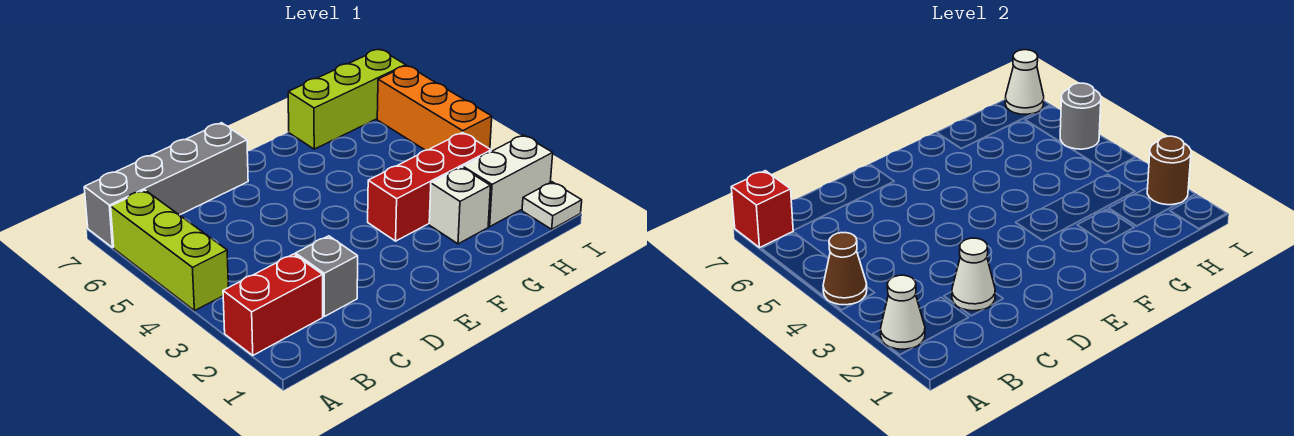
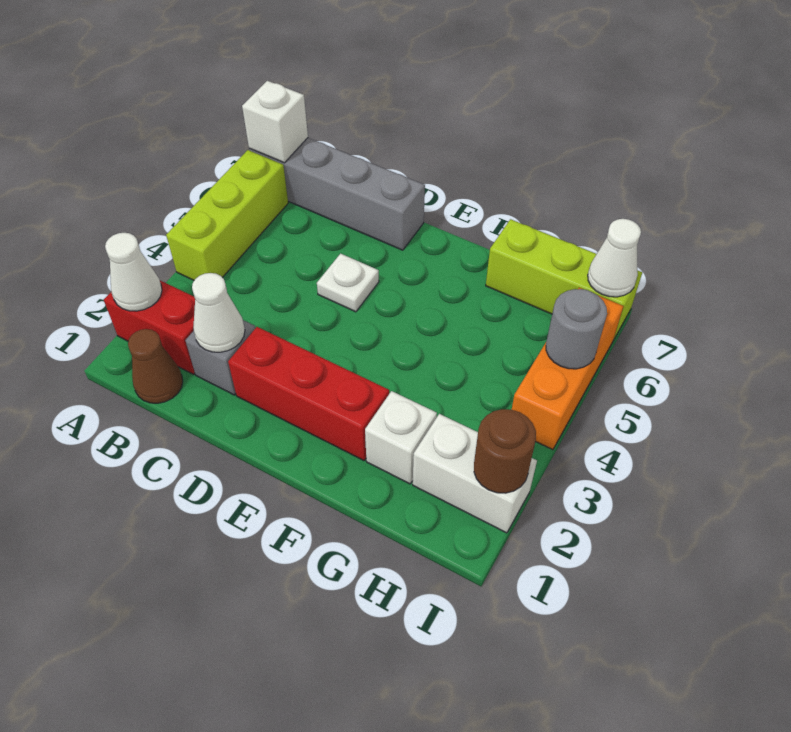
brown cone A4 level 2 -> brown cone B1 level 1
red brick A7 level 2 -> white brick A7 level 2
red brick F3:H3 level 1 -> red brick D2:F2 level 1
white plate I1 level 1 -> white plate D5 level 1

